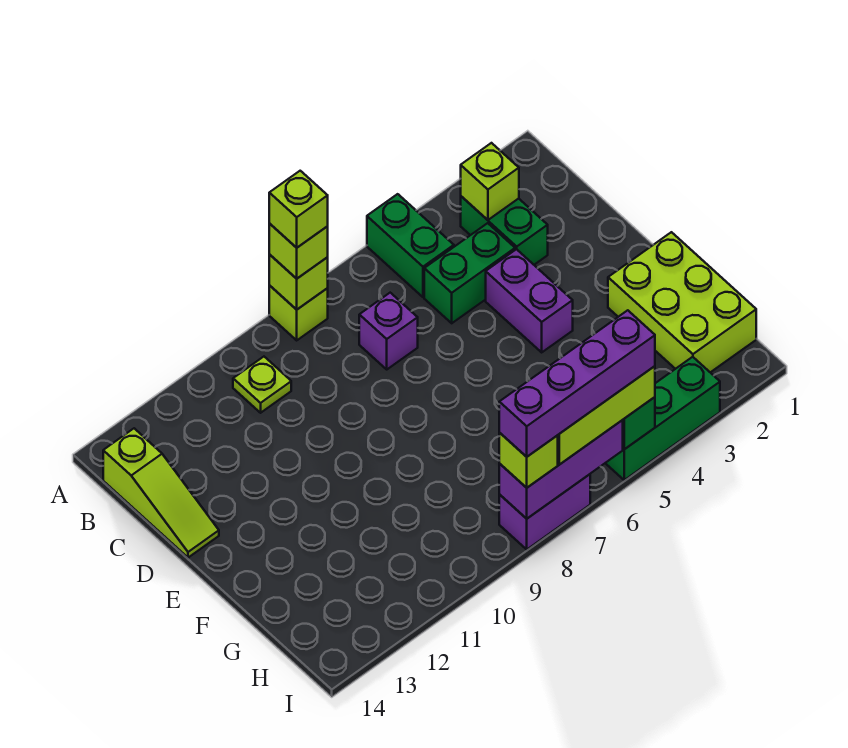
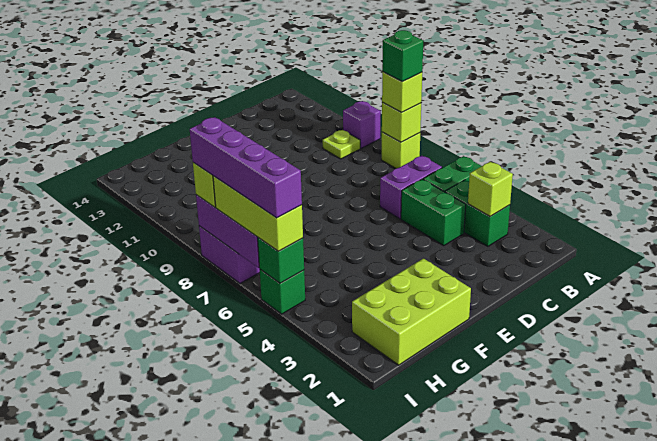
lime brick A8 level 4 -> green brick A8 level 4
green brick B3:C3 level 1 -> green brick B3:B4 level 1
lime slope B14:D14 level 1 top B -> none
purple brick C7 level 1 -> purple brick A10 level 1
purple brick D4:E4 level 1 -> purple brick B6:C6 level 1
green brick I3:I5 level 1 -> green brick I5 level 1

